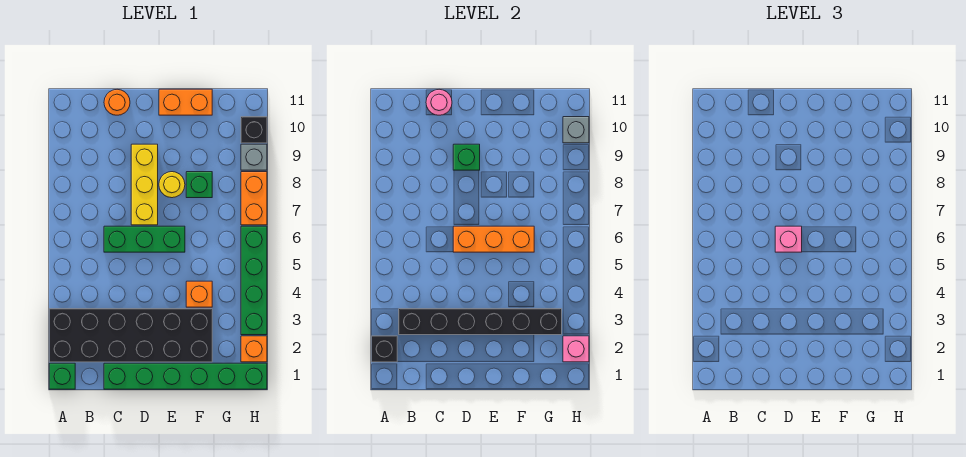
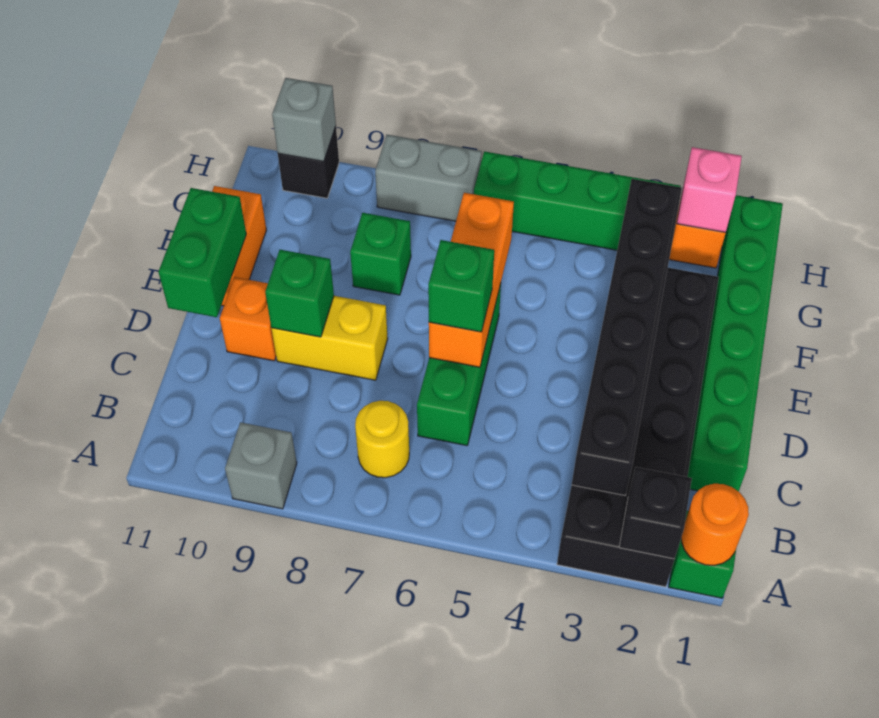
orange round brick C11 level 1 -> orange round brick A1 level 2
pink round brick C11 level 2 -> none
pink brick D6 level 3 -> green brick D6 level 3
yellow brick D7:D9 level 1 -> yellow brick D8:D9 level 1
none -> green brick D11:E11 level 2
yellow round brick E8 level 1 -> yellow round brick B7 level 1
orange brick F4 level 1 -> orange brick D10 level 1
orange brick H7:H8 level 1 -> grey brick H7:H8 level 1
grey brick H9 level 1 -> grey brick A9 level 1

